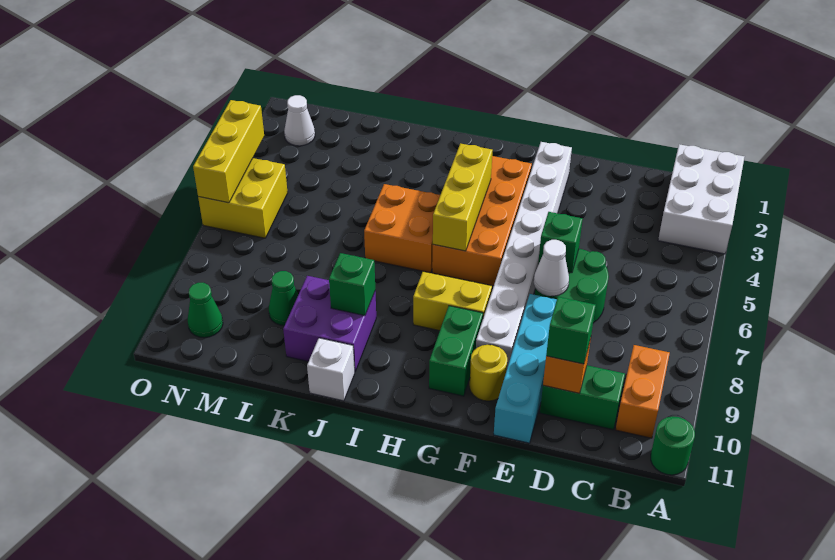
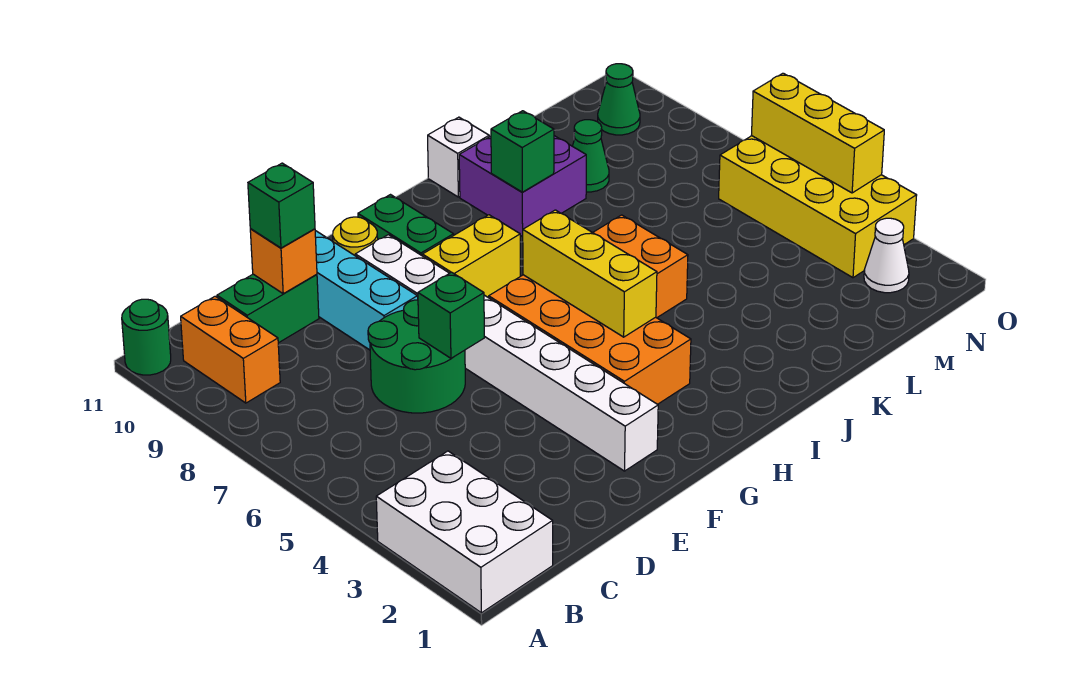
white cone E7 level 2 -> none
yellow brick N5:O6 level 1 -> yellow brick N3:O6 level 1

